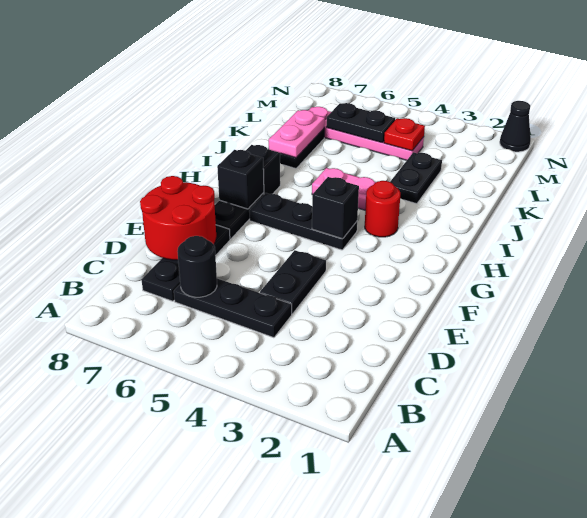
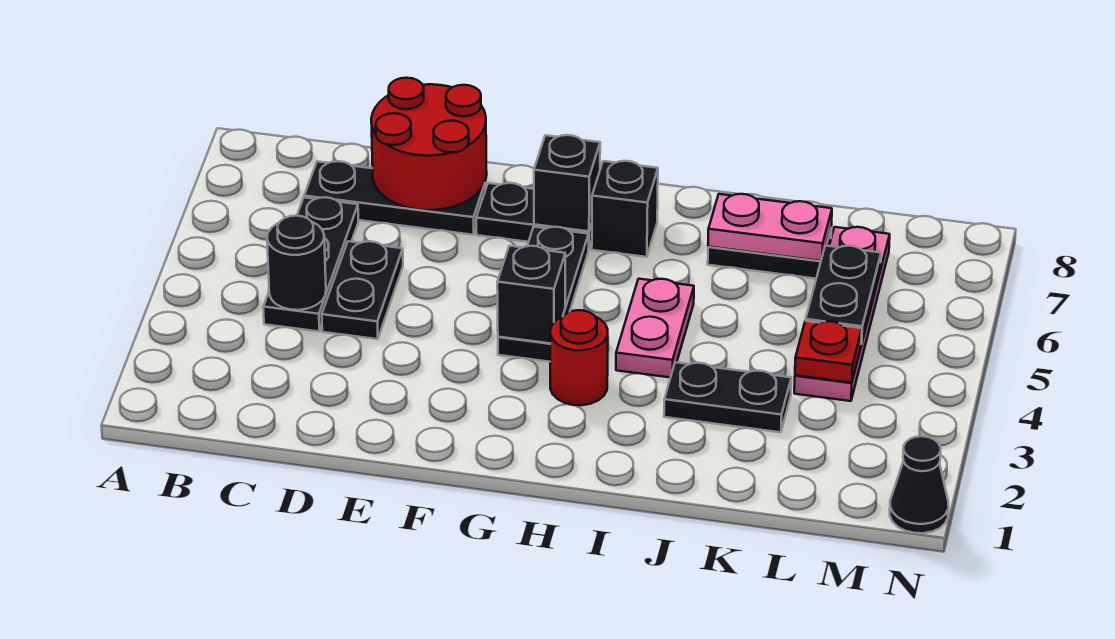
black round brick C6 level 2 -> black round brick C4 level 2
black plate D4:E4 level 1 -> black plate D4:D5 level 1

